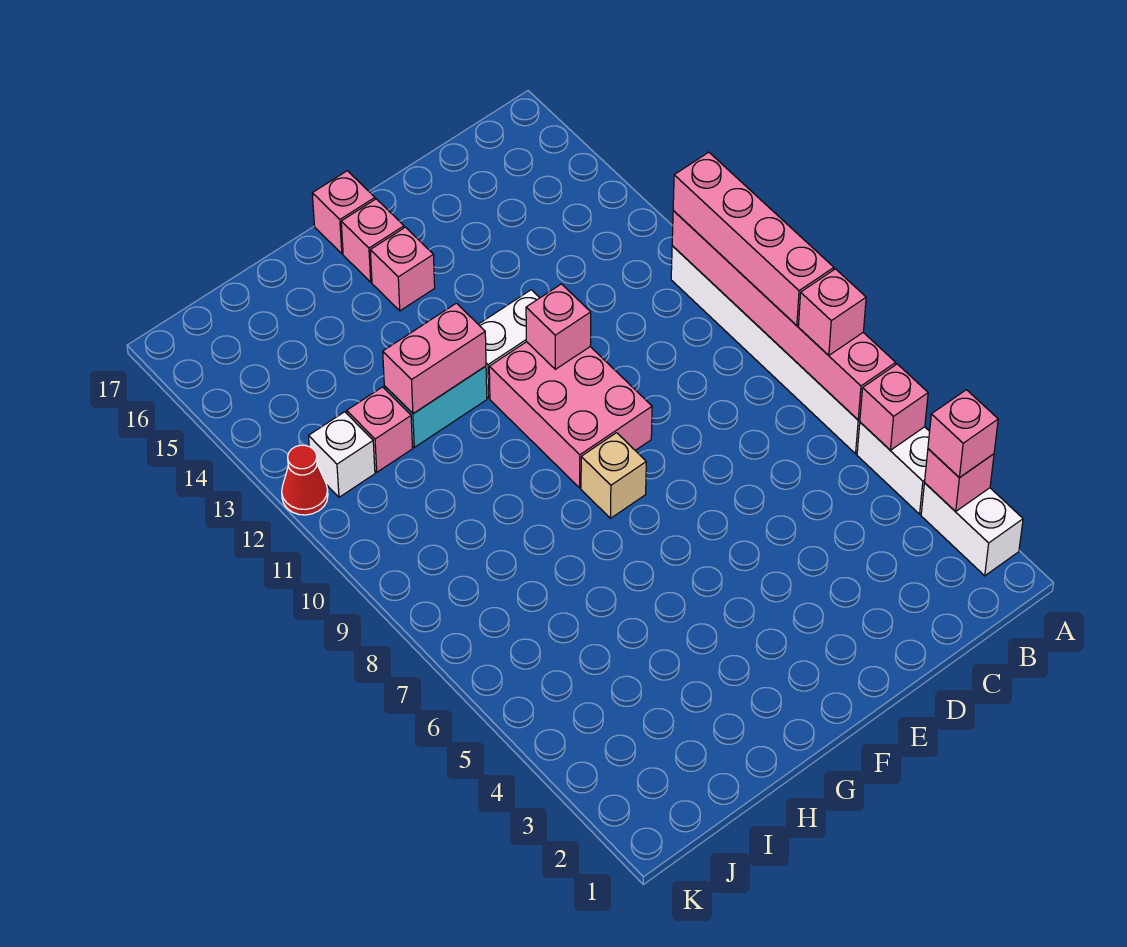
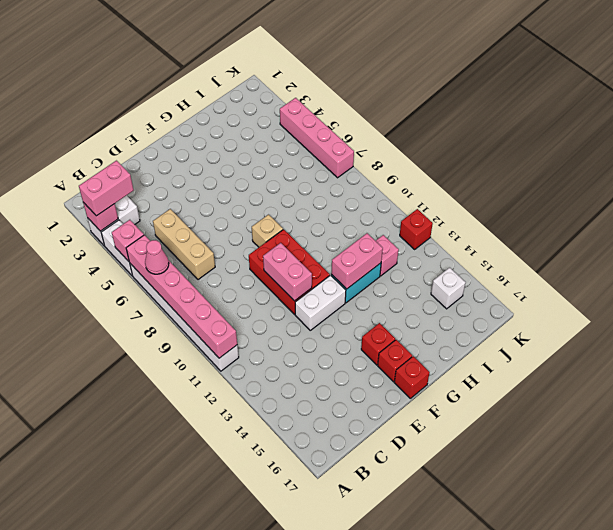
white brick A2:A3 level 1 -> white brick A3:B3 level 1
pink brick A3 level 3 -> pink brick A3:B3 level 3
pink brick A7 level 3 -> pink cone A7 level 3
pink brick A8:A11 level 3 -> pink brick K4:K7 level 1
none -> tan brick C5:C7 level 1
pink brick E9:F11 level 1 -> red brick E9:F11 level 1
pink brick E11 level 2 -> pink brick E10:E11 level 2
pink brick F15 level 1 -> red brick F15 level 1
pink brick F16 level 1 -> red brick F16 level 1
pink brick F17 level 1 -> red brick F17 level 1
white brick J12 level 1 -> white brick J15 level 1
red cone K12 level 1 -> red brick K12 level 1

